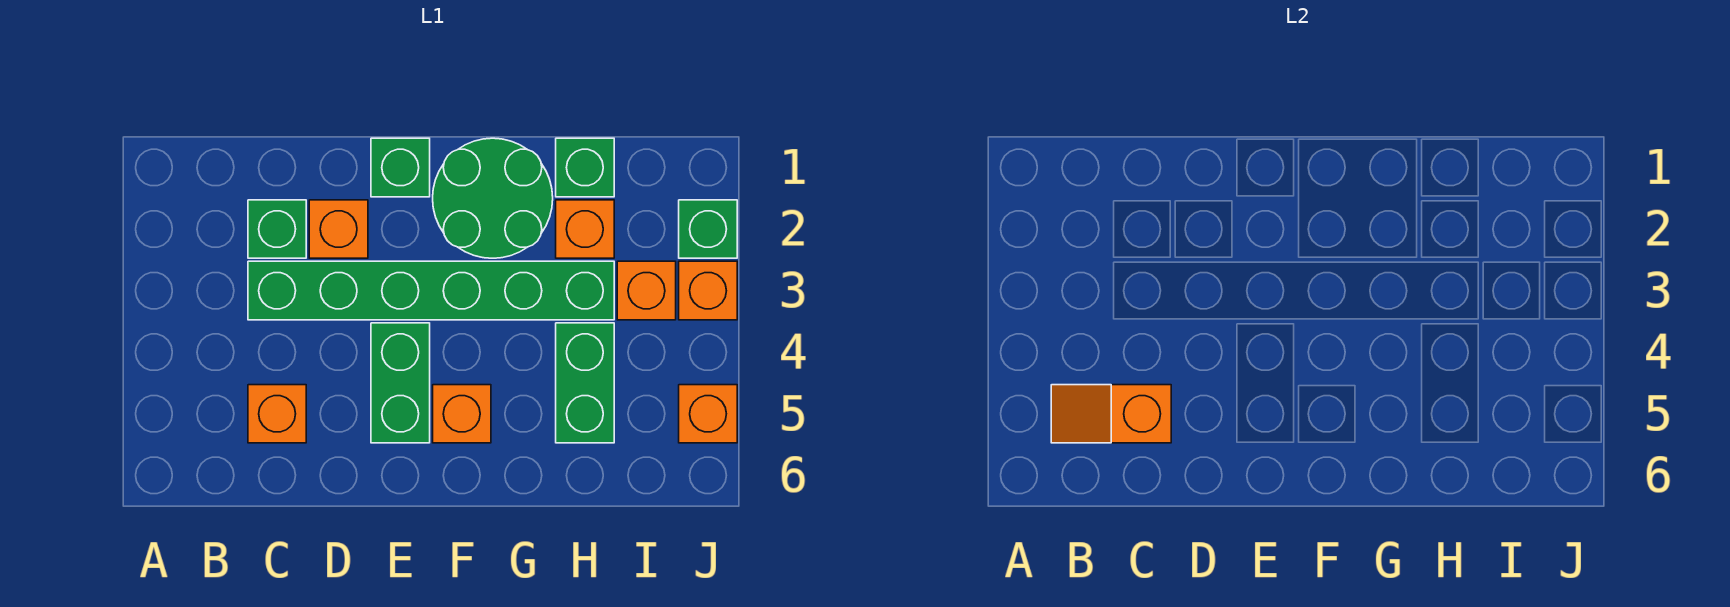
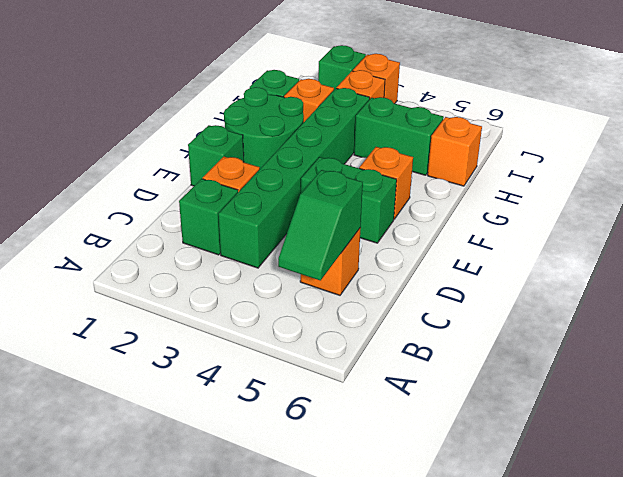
orange slope B5:C5 level 2 top C -> green slope B5:C5 level 2 top C
orange brick J5 level 1 -> orange brick H6 level 1

